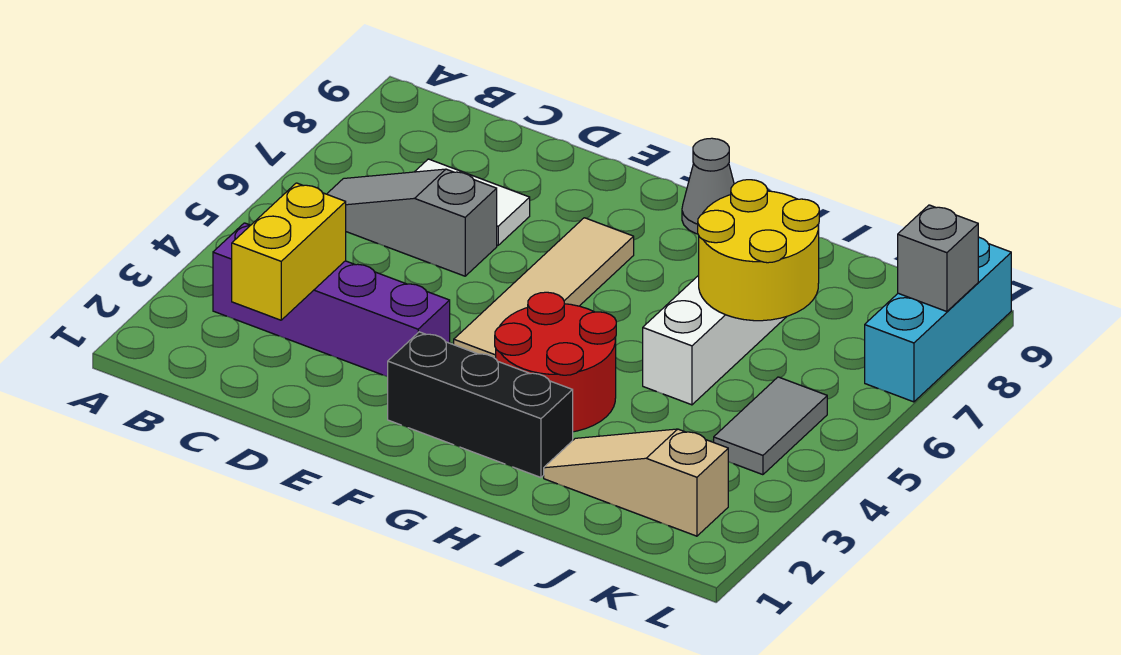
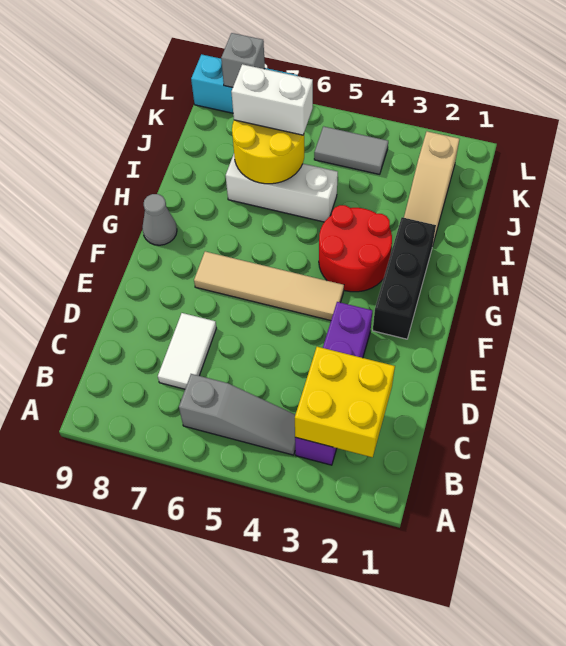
grey slope B6:D6 level 1 top D -> grey slope B4:B6 level 1 top 6
yellow brick C2:C3 level 2 -> yellow brick B2:C3 level 2
none -> white brick J6:J7 level 3

